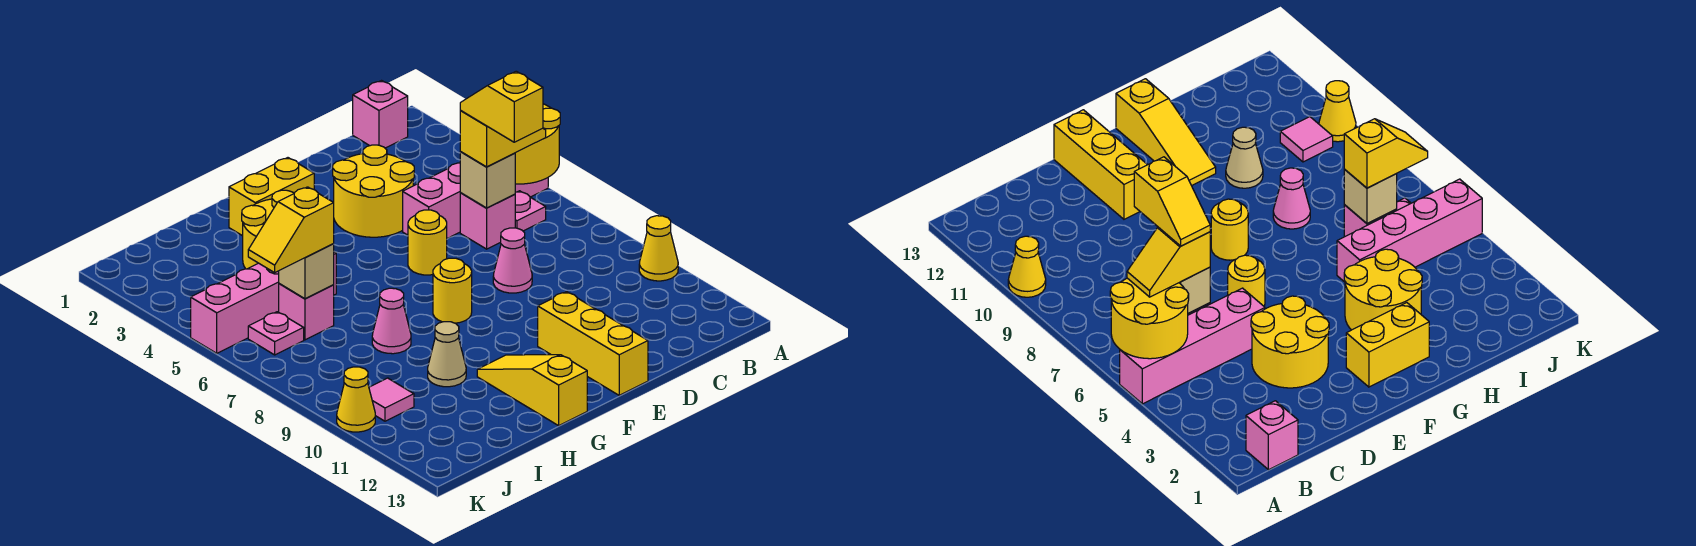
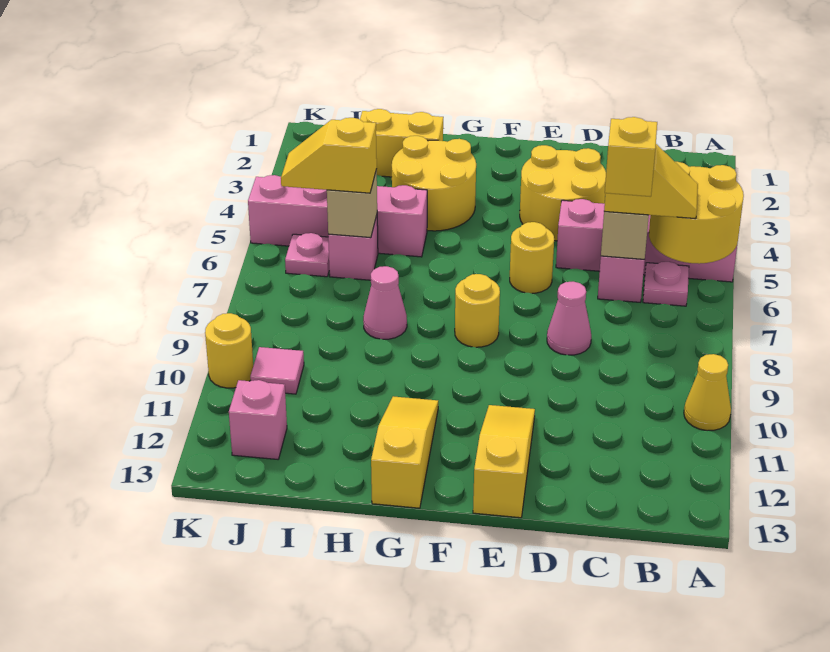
pink brick B1 level 1 -> pink brick J12 level 1
yellow brick E11:E13 level 1 -> yellow slope E11:E13 level 1 top 13
yellow brick F2:G2 level 1 -> yellow brick H2:I2 level 1
tan cone H10 level 1 -> none
yellow cone K10 level 1 -> yellow round brick K10 level 1

